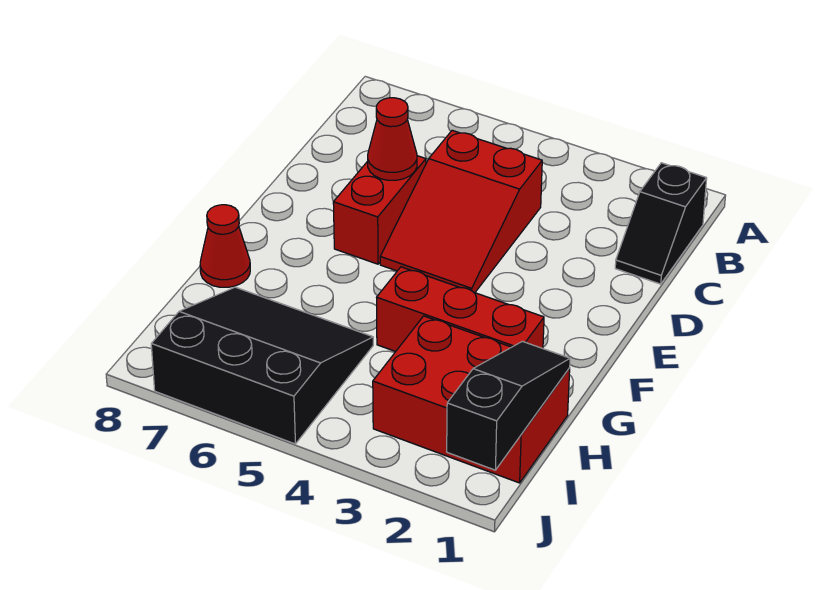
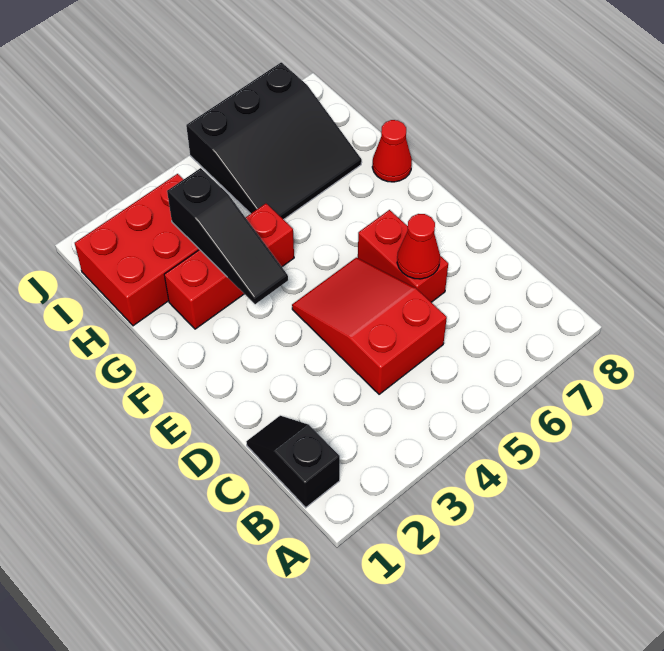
black slope H1:J1 level 2 top J -> black slope F3:H3 level 2 top H

